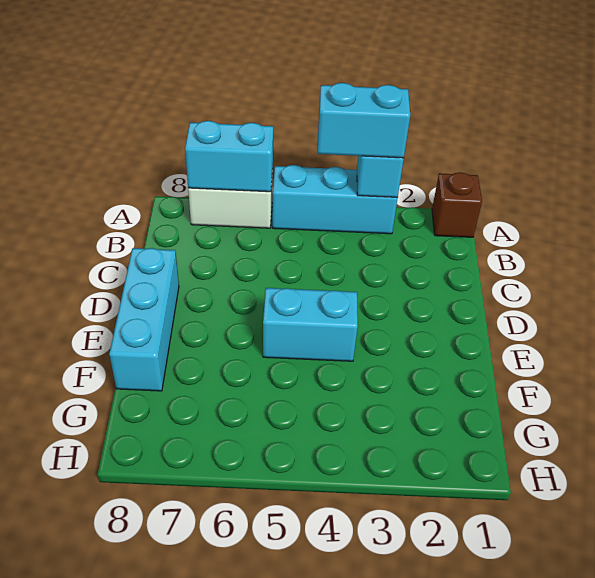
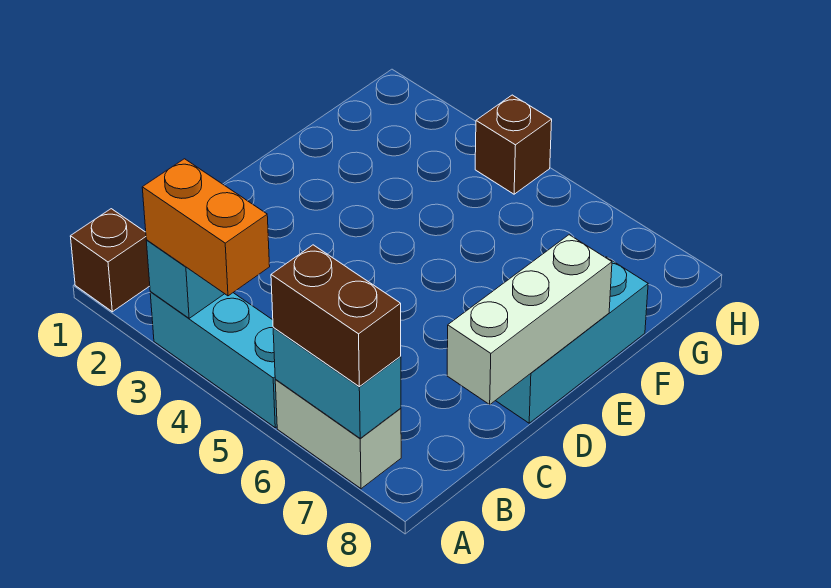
cyan brick A3:A4 level 3 -> orange brick A3:A4 level 3
none -> brown brick A6:A7 level 3
none -> white brick C8:E8 level 2
cyan brick E4:E5 level 1 -> none
none -> brown brick H4 level 1

